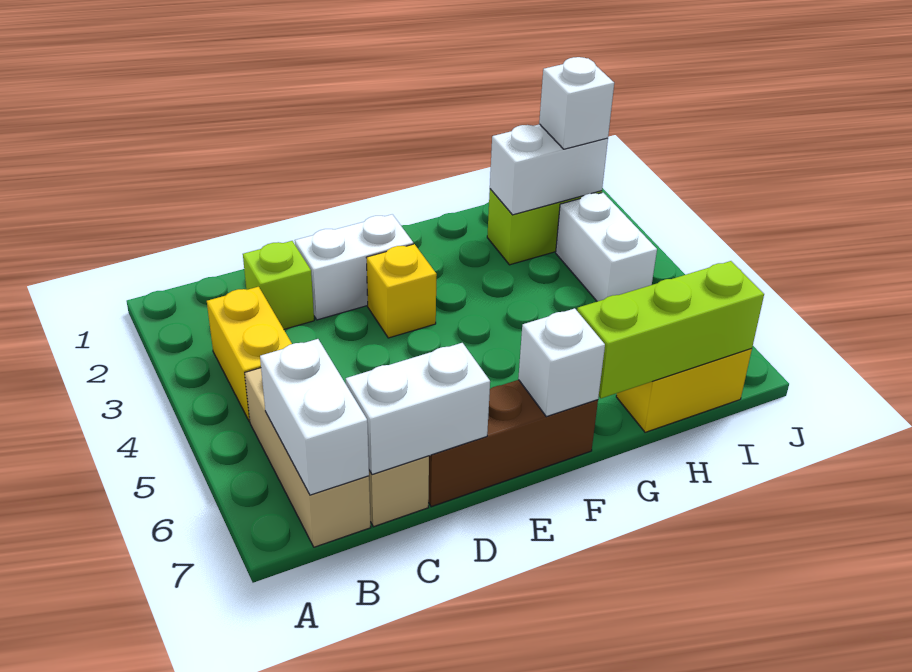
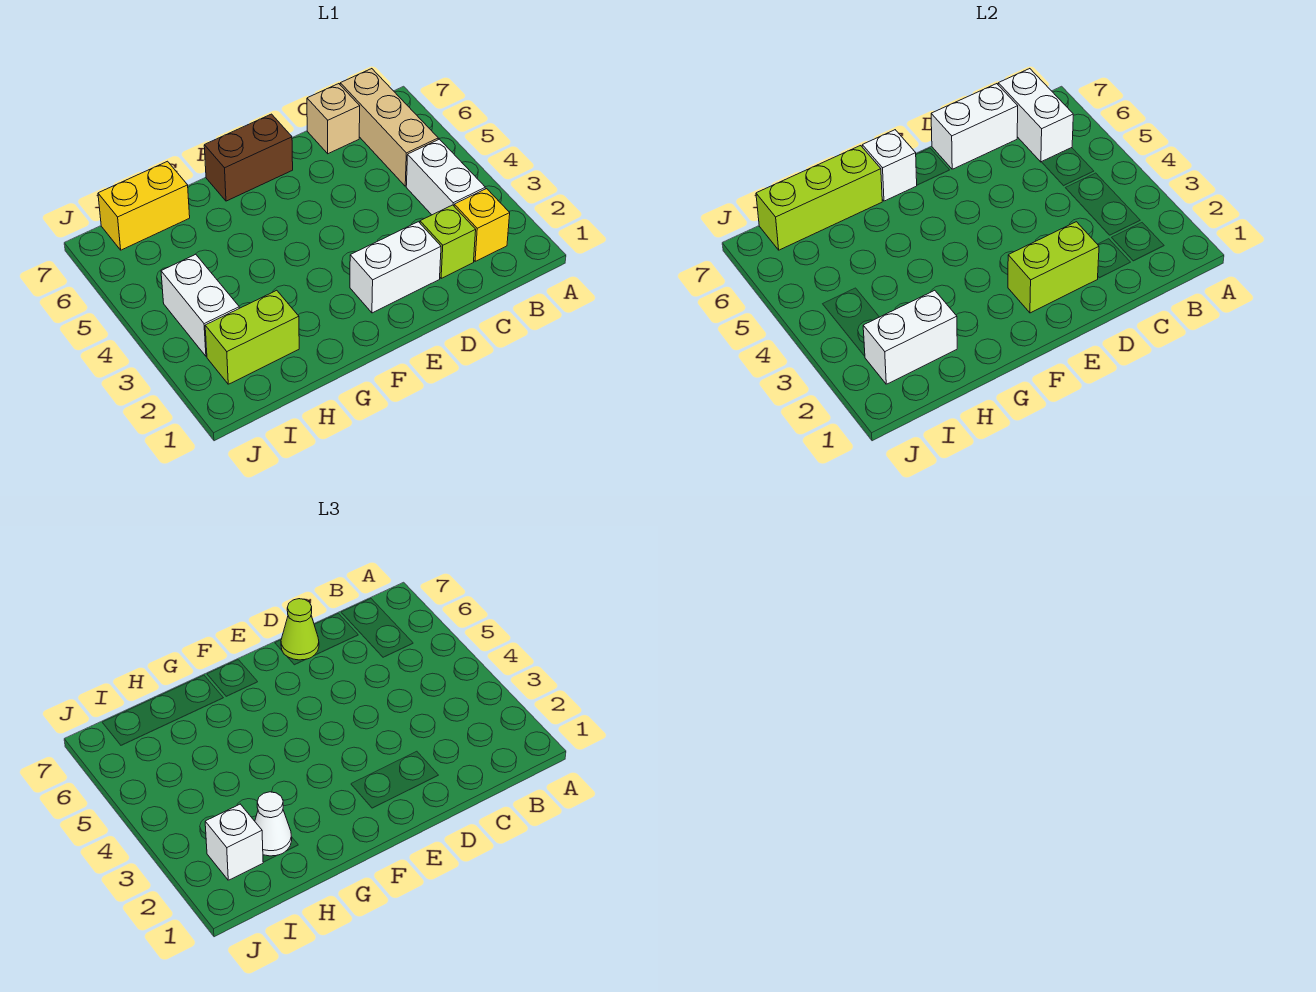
yellow brick B3:B4 level 1 -> white brick B3:B4 level 1
none -> lime brick D2:E2 level 2
brown brick D7:F7 level 1 -> brown brick E7:F7 level 1
none -> lime cone D7 level 3
yellow brick E3 level 1 -> yellow brick B2 level 1
none -> white cone H2 level 3

